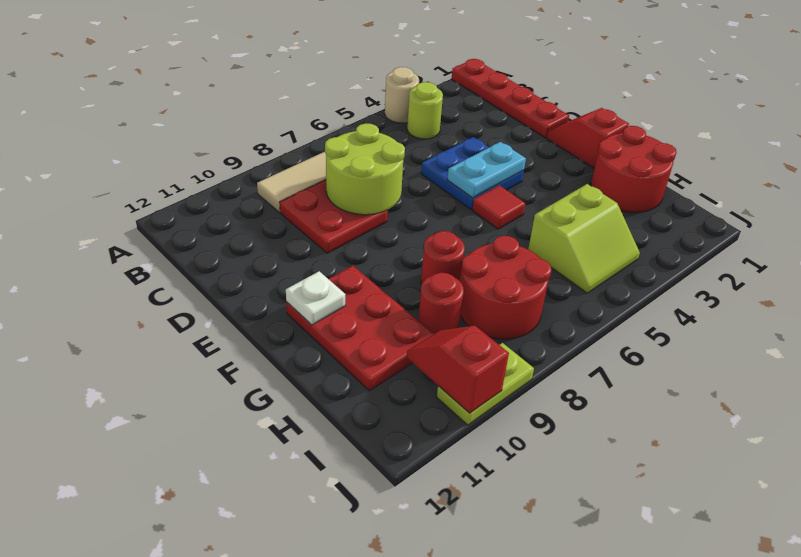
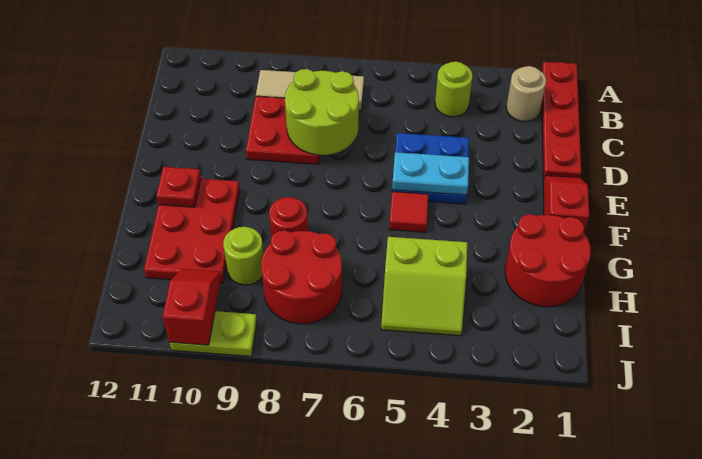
tan round brick A4 level 1 -> tan round brick B2 level 1
white plate F11 level 2 -> red plate F11 level 2
red round brick H9 level 1 -> lime round brick H9 level 1

